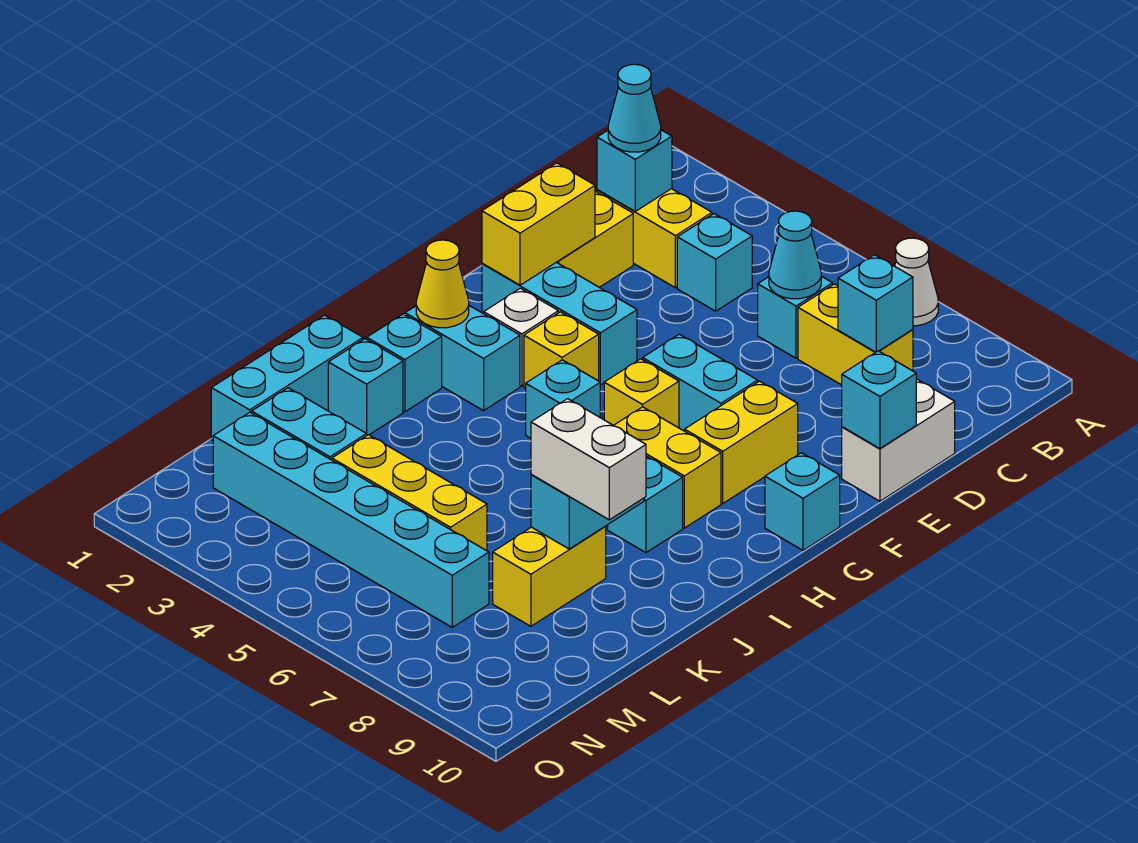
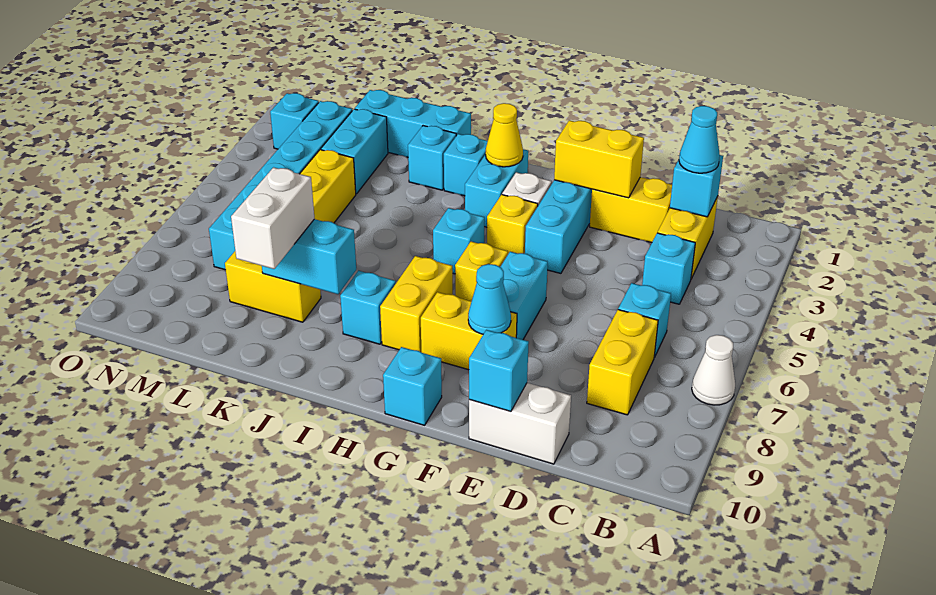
cyan cone C6 level 2 -> cyan cone F8 level 2
cyan brick C8 level 2 -> cyan brick N2 level 1

